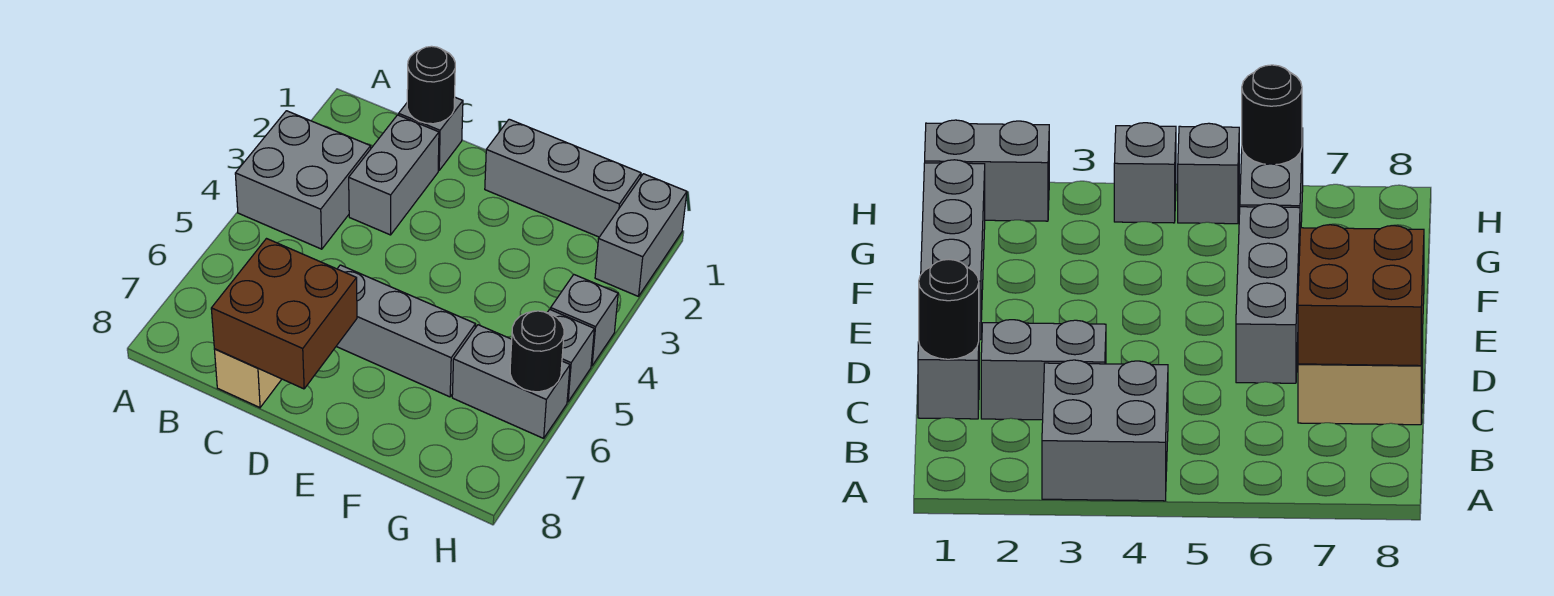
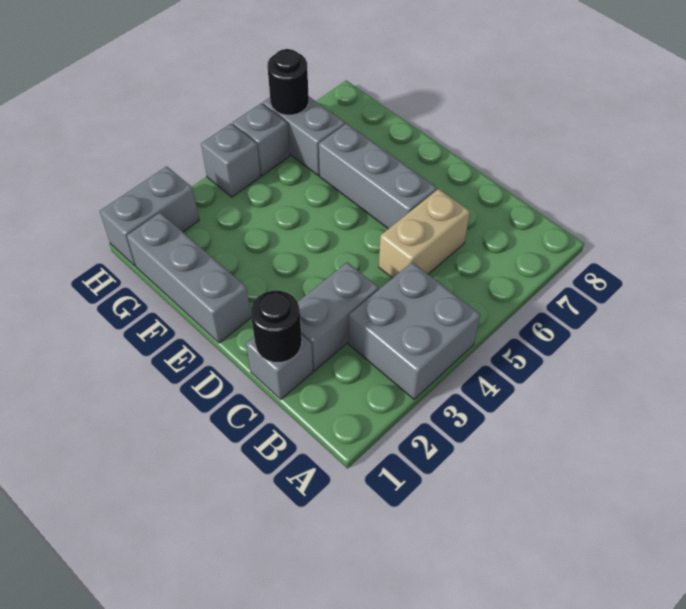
tan brick C7:C8 level 1 -> tan brick C5:C6 level 1
brown brick C7:D8 level 2 -> none

